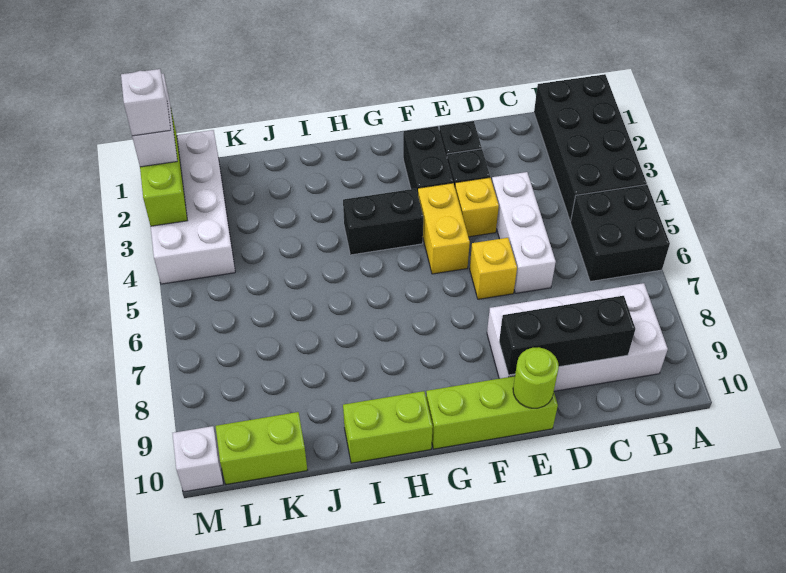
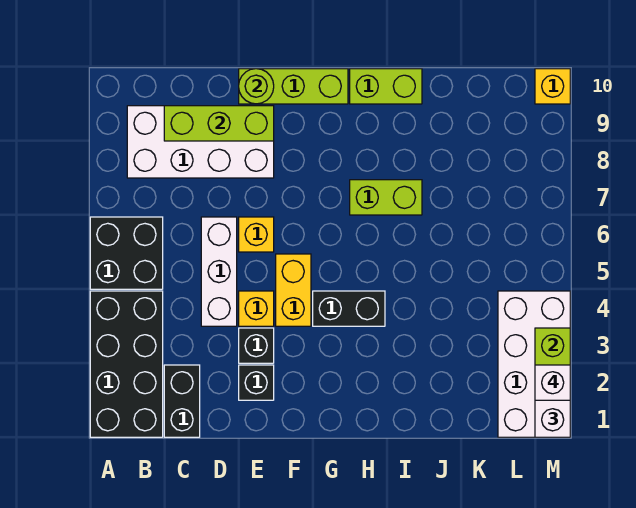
black brick C9:E9 level 2 -> lime brick C9:E9 level 2
black brick F2:F3 level 1 -> black brick C1:C2 level 1
lime brick K10:L10 level 1 -> lime brick H7:I7 level 1
white brick M10 level 1 -> yellow brick M10 level 1

